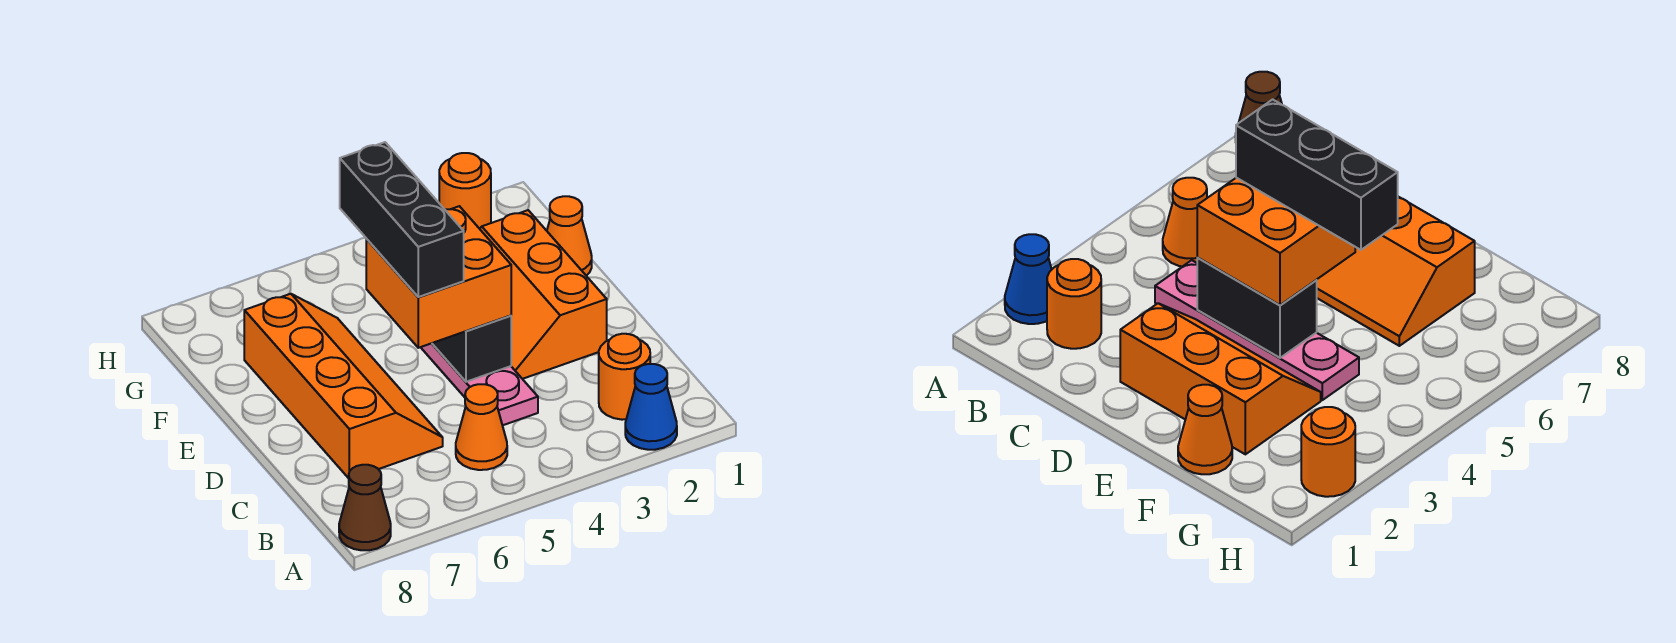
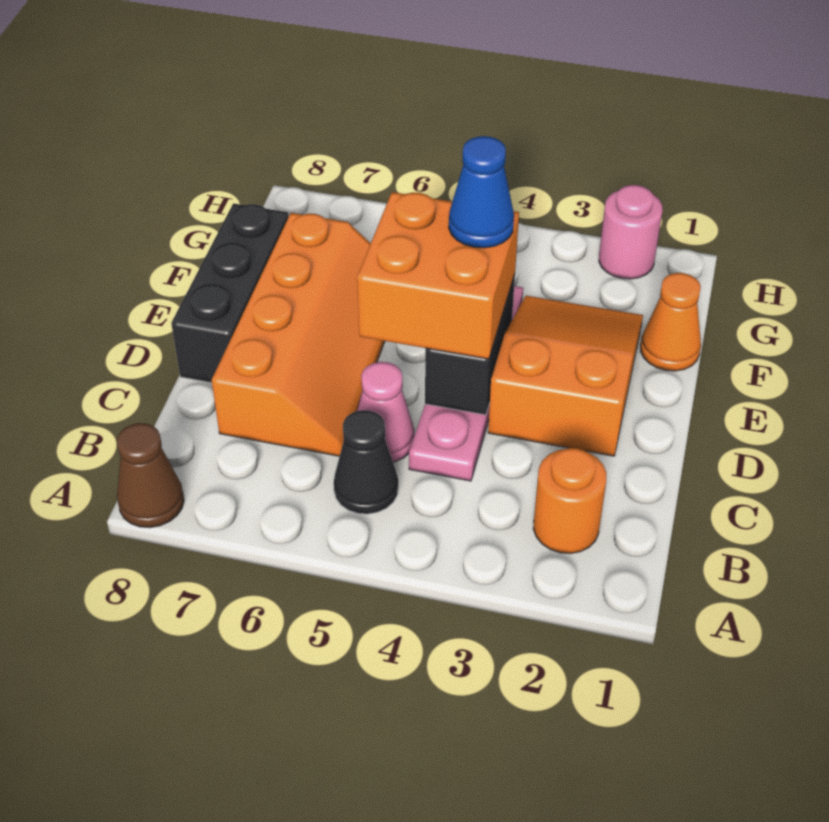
blue cone A2 level 1 -> blue cone E4 level 4
orange cone B5 level 1 -> black cone B5 level 1
none -> pink cone C5 level 1
orange slope D2:F3 level 1 top 2 -> orange slope D2:F3 level 1 top D
black brick D5:F5 level 4 -> black brick D8:F8 level 1
orange round brick H2 level 1 -> pink round brick H2 level 1

